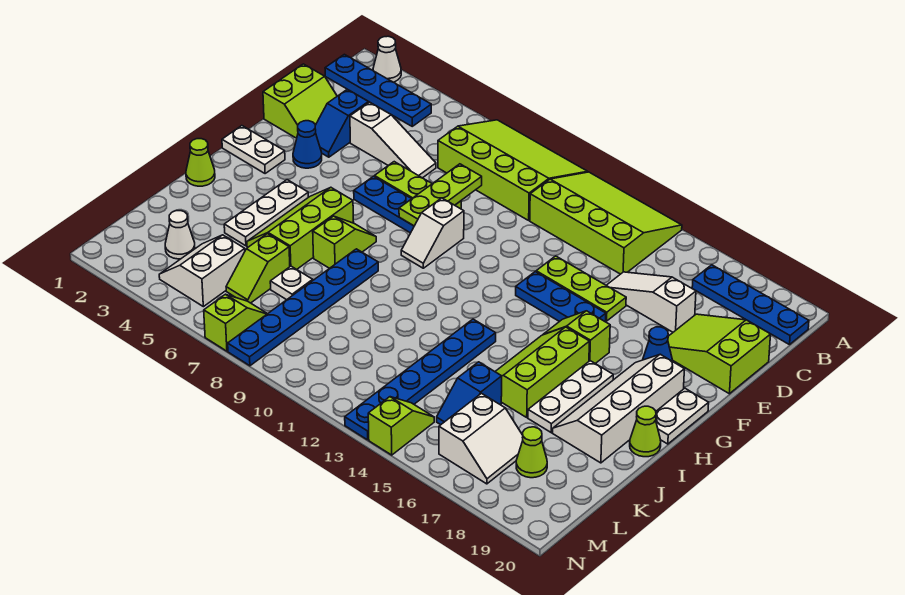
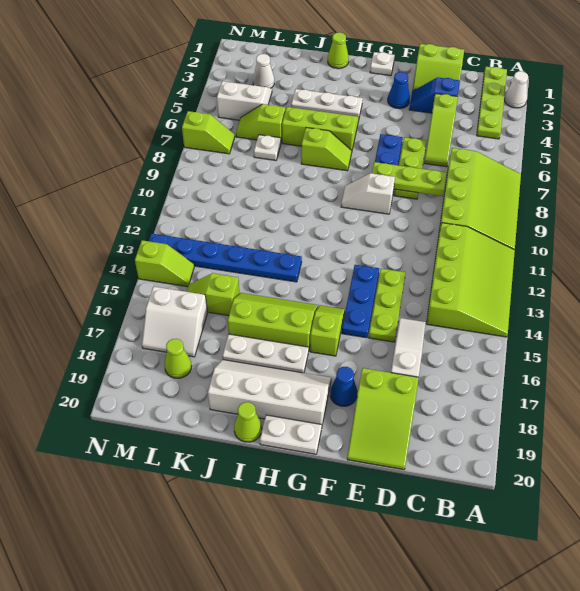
blue plate B1:B4 level 1 -> lime plate B1:B4 level 1
blue plate B17:B20 level 1 -> none
white slope D4:D6 level 1 top 4 -> lime slope D4:D6 level 1 top 4
lime slope D18:E20 level 1 top 20 -> lime slope D18:E20 level 1 top 18
white plate G1:G2 level 1 -> white plate G1 level 1
blue plate I8:N8 level 1 -> none
blue slope K15:L15 level 1 top K -> lime slope K15:L15 level 1 top K

